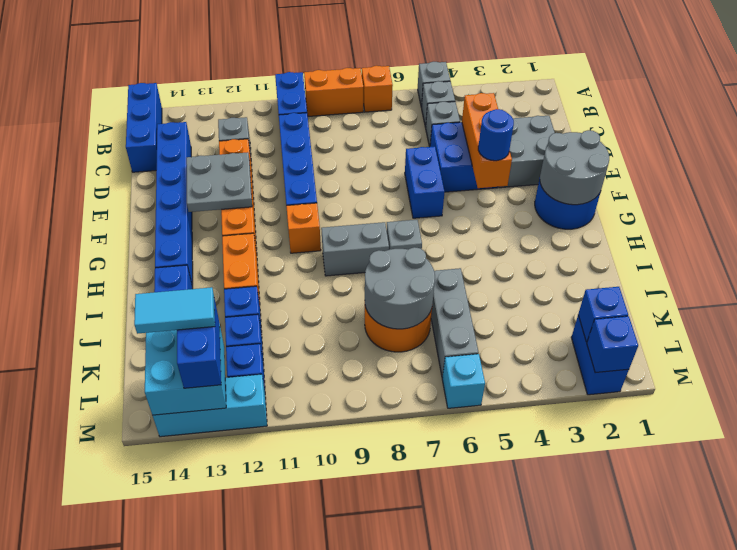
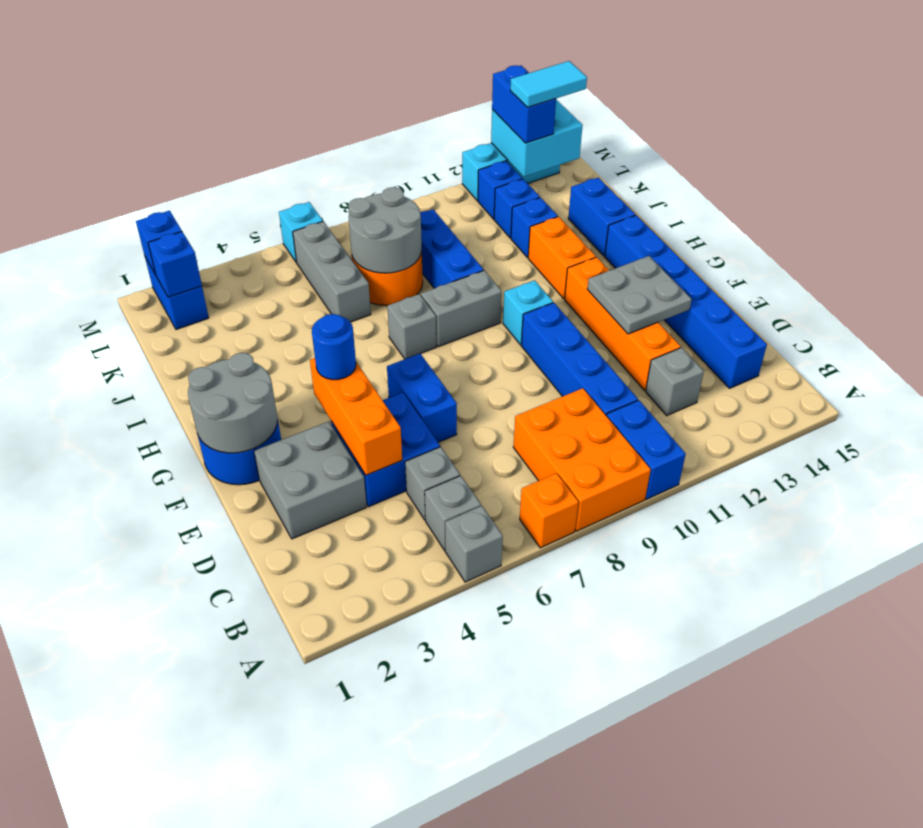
orange brick A8:A9 level 1 -> orange brick A8:C9 level 1
blue brick A15:C15 level 1 -> blue brick I9:K9 level 1
orange brick G10 level 1 -> cyan brick G10 level 1

